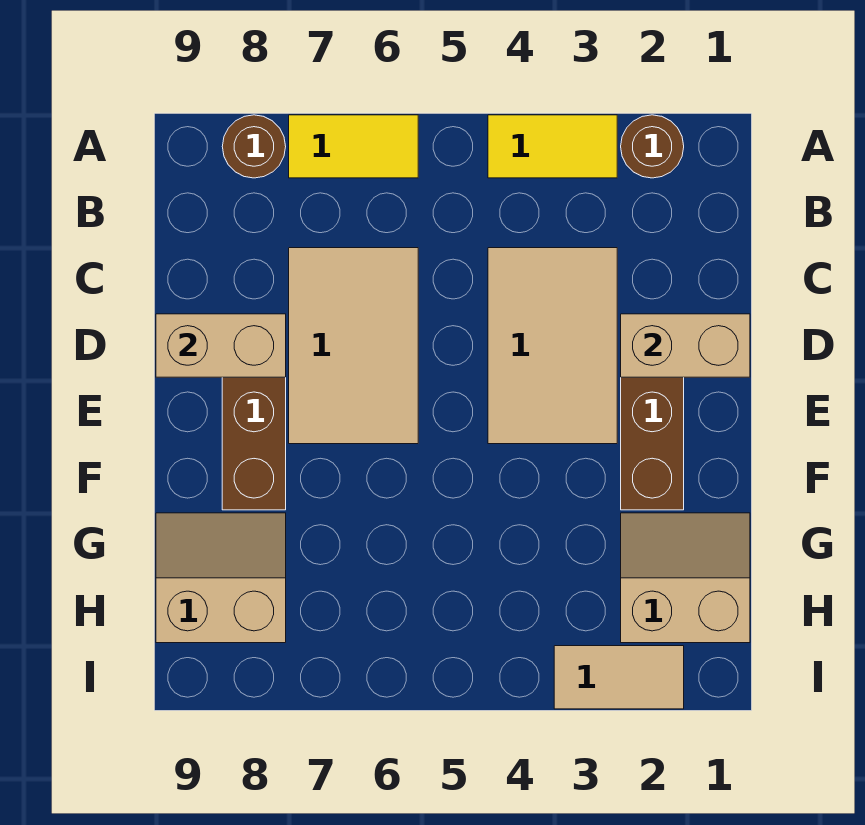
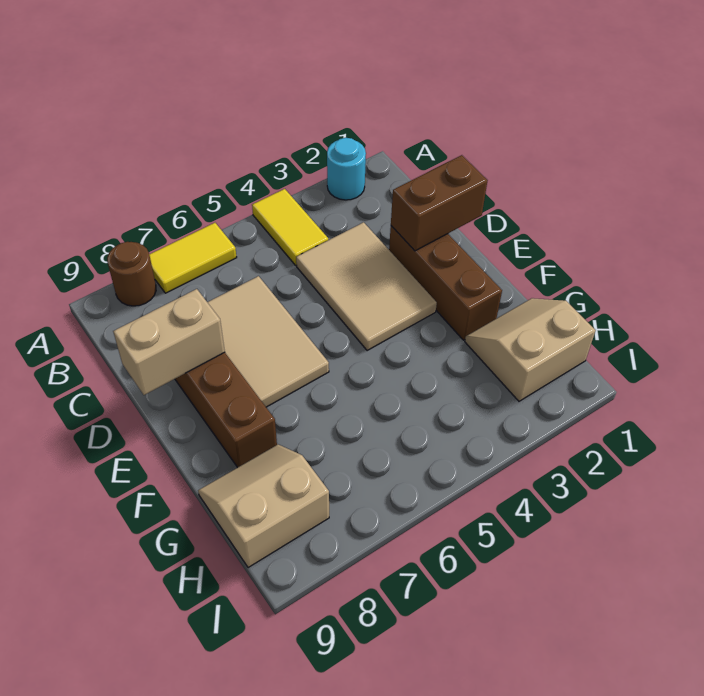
brown round brick A2 level 1 -> cyan round brick A2 level 1
yellow tile A3:A4 level 1 -> yellow tile A4:B4 level 1
tan brick D1:D2 level 2 -> brown brick D1:D2 level 2
tan tile I2:I3 level 1 -> none

